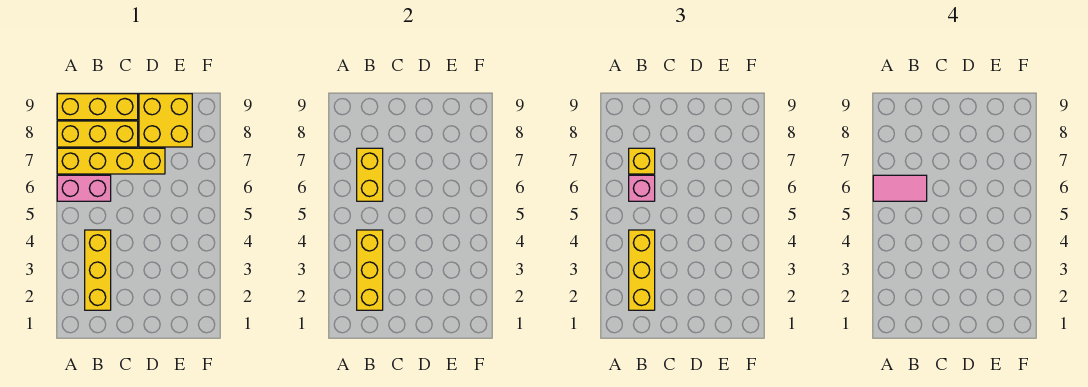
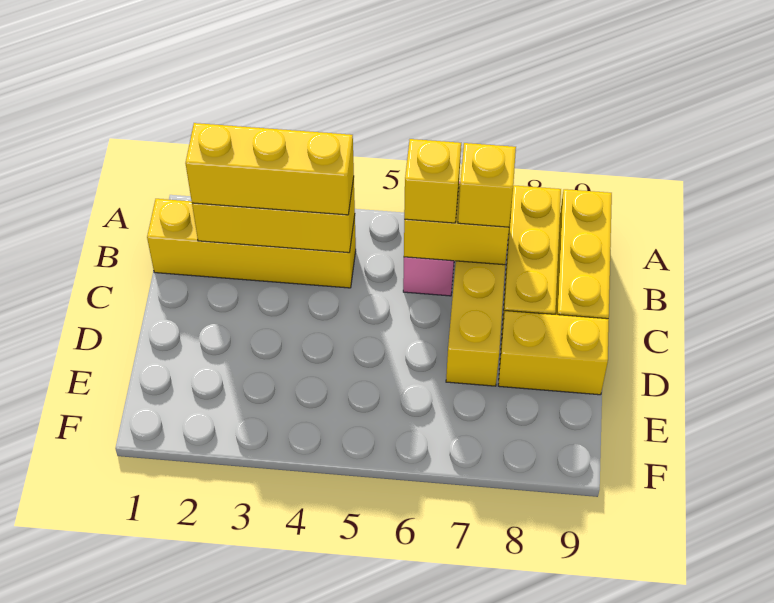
pink tile A6:B6 level 4 -> none
yellow brick B2:B4 level 1 -> yellow brick B1:B4 level 1
pink brick B6 level 3 -> yellow brick B6 level 3
yellow brick D8:E9 level 1 -> yellow brick D8:D9 level 1

